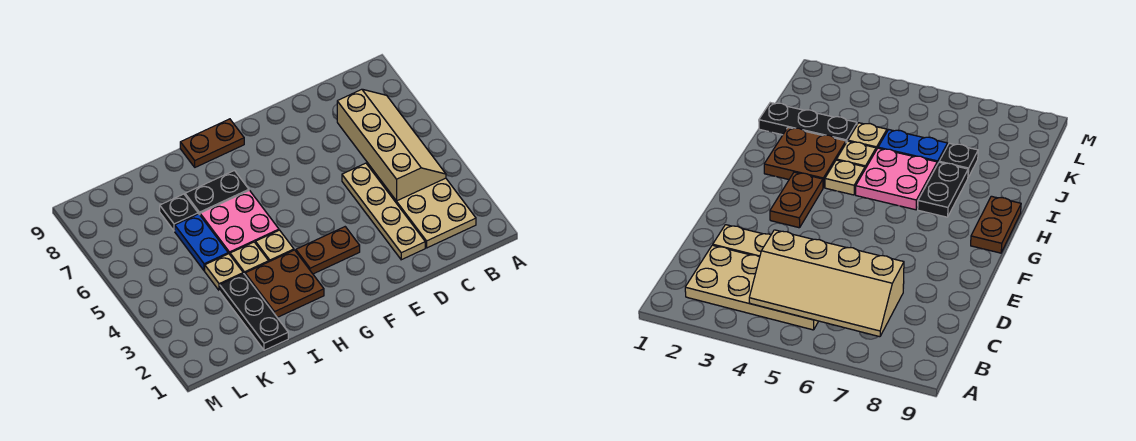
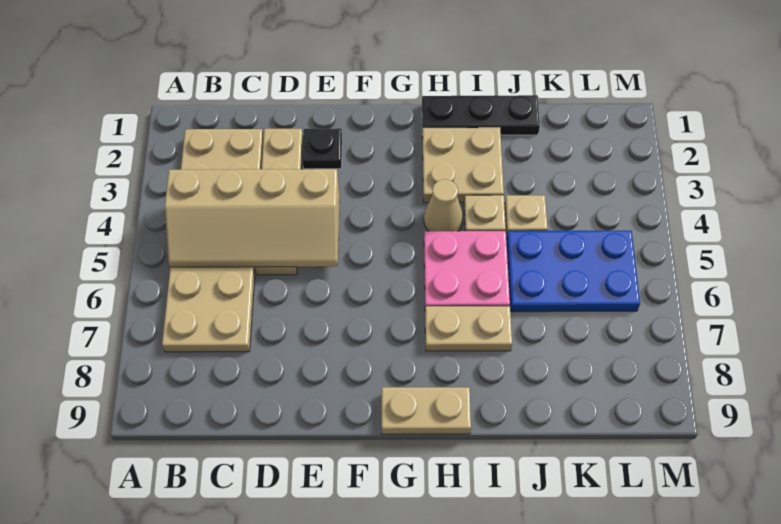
tan plate B2:C5 level 1 -> tan plate B2:C7 level 1
tan slope B4:C7 level 2 top C -> tan slope B4:E5 level 2 top 4
brown plate F3:G3 level 1 -> none
brown plate G9:H9 level 1 -> tan plate G9:H9 level 1
brown plate H2:I3 level 1 -> tan plate H2:I3 level 1
tan plate H4 level 1 -> tan cone H4 level 1
black plate H7:I7 level 1 -> tan plate H7:I7 level 1
black plate J1:J3 level 1 -> black plate H1:J1 level 1
blue plate J5:J6 level 1 -> blue plate J5:L6 level 1
black plate J7 level 1 -> black plate E2 level 1

